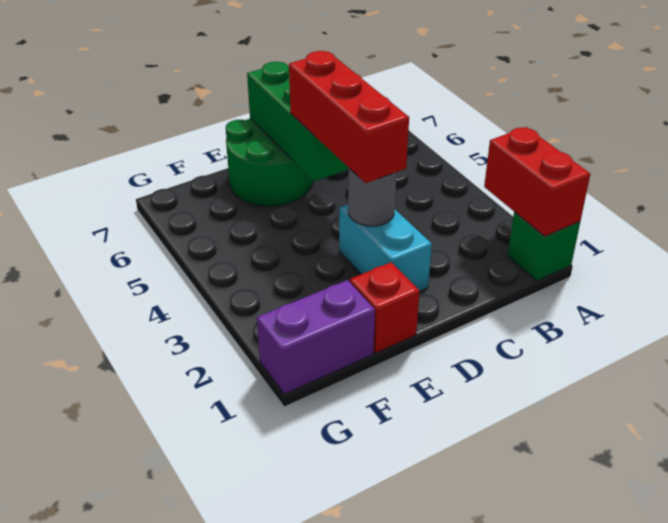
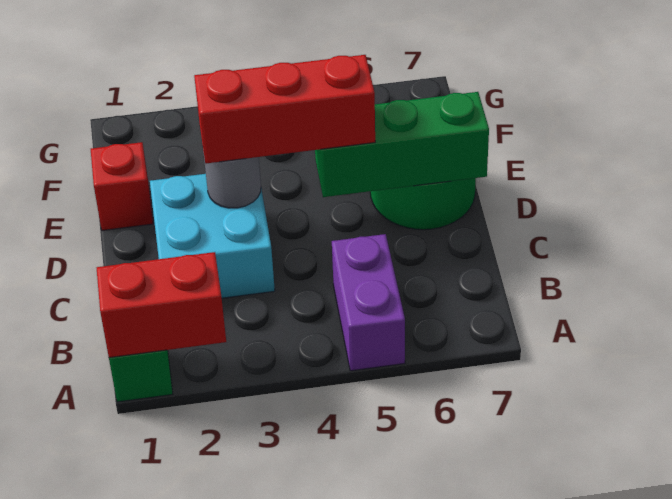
cyan brick D2:D3 level 1 -> cyan brick C2:D3 level 1
purple brick F1:G1 level 1 -> purple brick A5:B5 level 1

